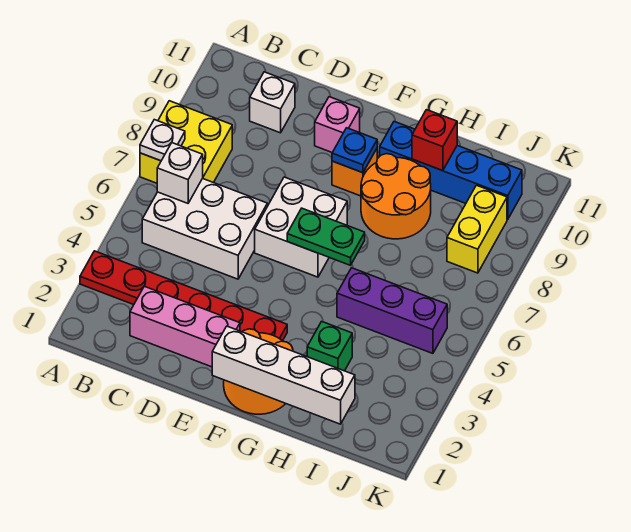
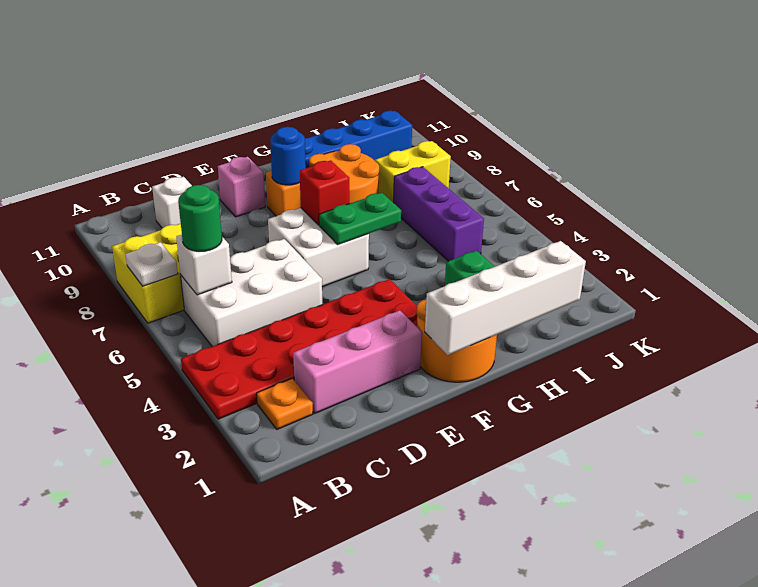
red plate A3:F3 level 1 -> red plate A3:F4 level 1
none -> orange plate B2 level 1
none -> green round brick B6 level 3
blue plate F9 level 2 -> blue round brick F9 level 2
purple brick H5:J5 level 1 -> purple brick I5:I7 level 1
red brick H10 level 2 -> red brick F7 level 2
yellow brick J8:J9 level 1 -> yellow brick I8:J8 level 1

